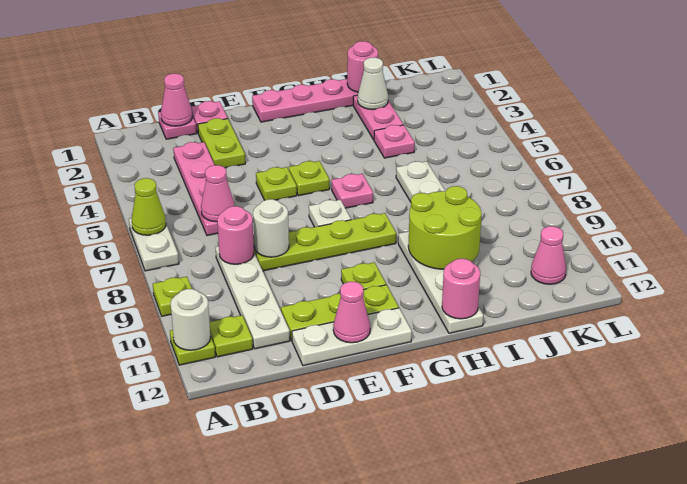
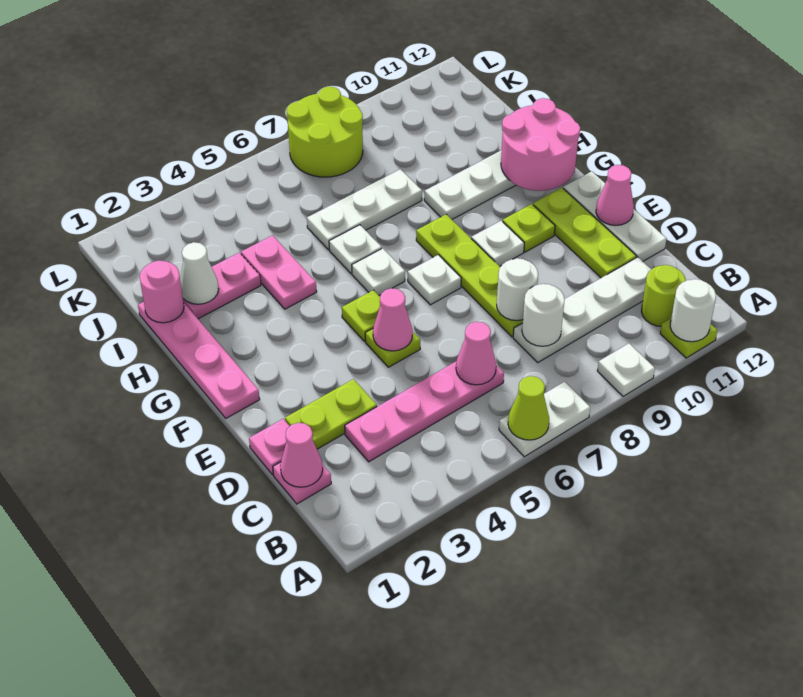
lime plate A9 level 1 -> white plate A9 level 1
lime plate B11 level 1 -> lime round brick B11 level 1
pink round brick C8 level 2 -> white round brick C8 level 2
none -> white plate F9 level 1
pink plate G6 level 1 -> white plate G6 level 1
none -> white plate H6 level 1
lime round brick H9:I10 level 2 -> lime round brick K7:L8 level 1
pink round brick H12 level 2 -> pink round brick G11:H12 level 2
pink plate I4 level 1 -> pink plate H4:I4 level 1
pink cone K11 level 1 -> pink cone E5 level 2

